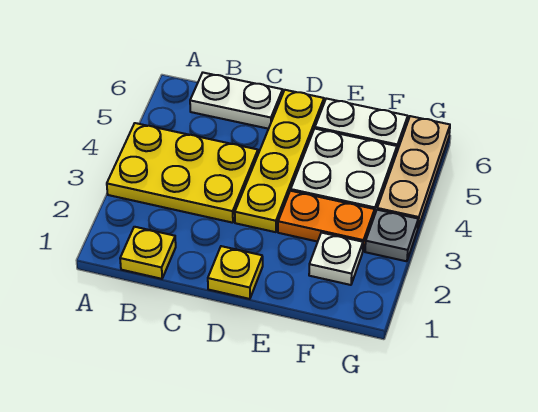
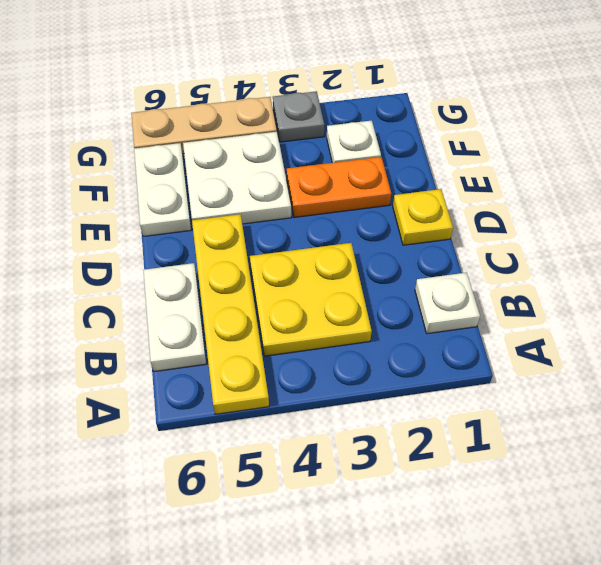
yellow plate A3:C4 level 1 -> yellow plate B3:C4 level 1
yellow plate B1 level 1 -> white plate B1 level 1
yellow plate D3:D6 level 1 -> yellow plate A5:D5 level 1
orange plate E3:F3 level 1 -> orange plate E2:E3 level 1

